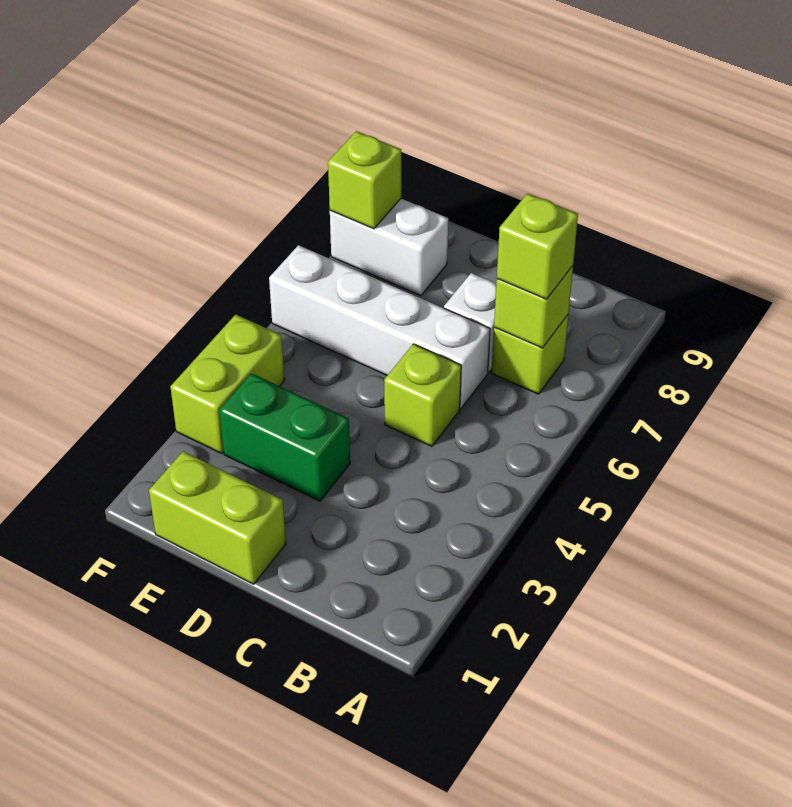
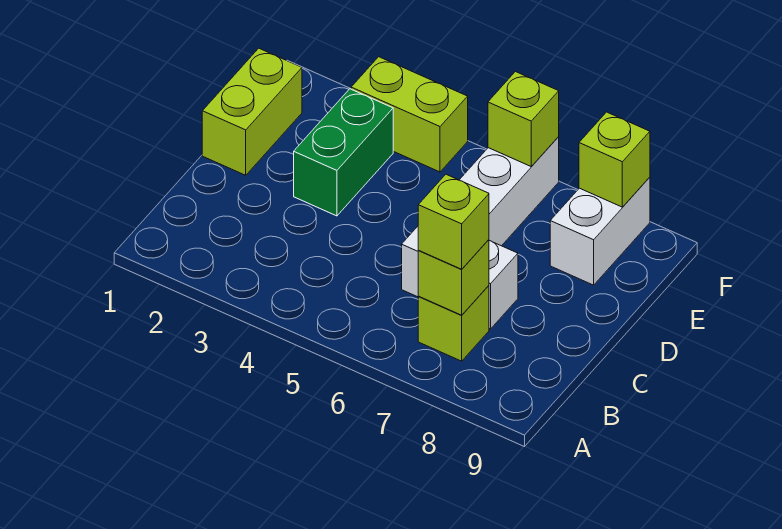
lime brick C5 level 1 -> lime brick F6 level 2

